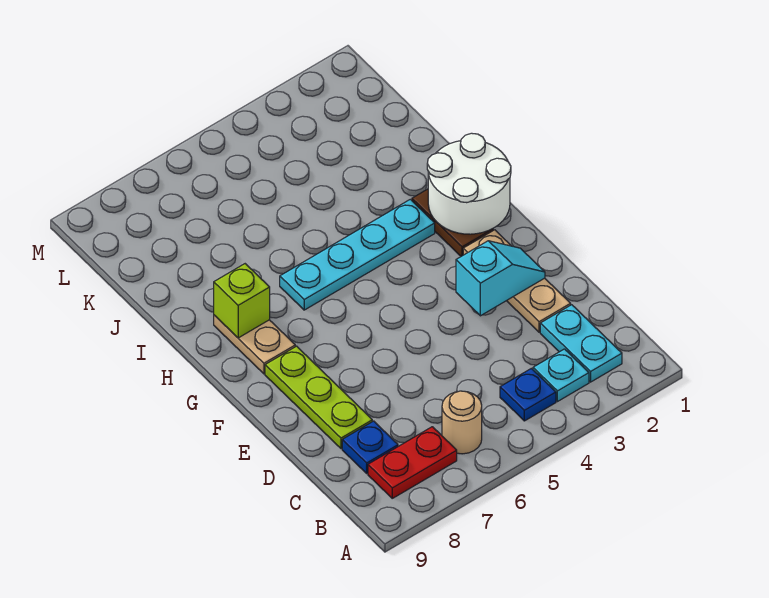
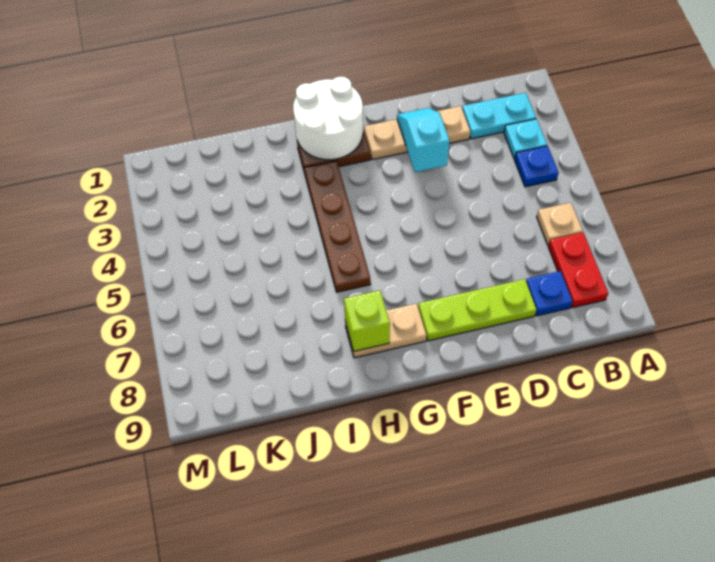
tan round brick B6 level 1 -> tan plate B6 level 1
cyan plate H3:H6 level 1 -> brown plate H3:H6 level 1

